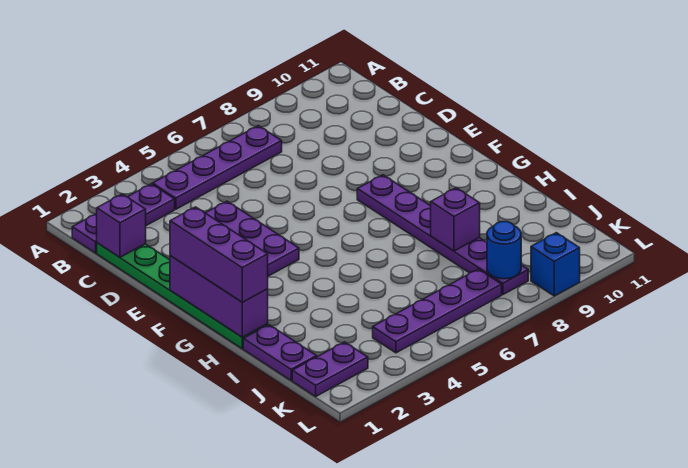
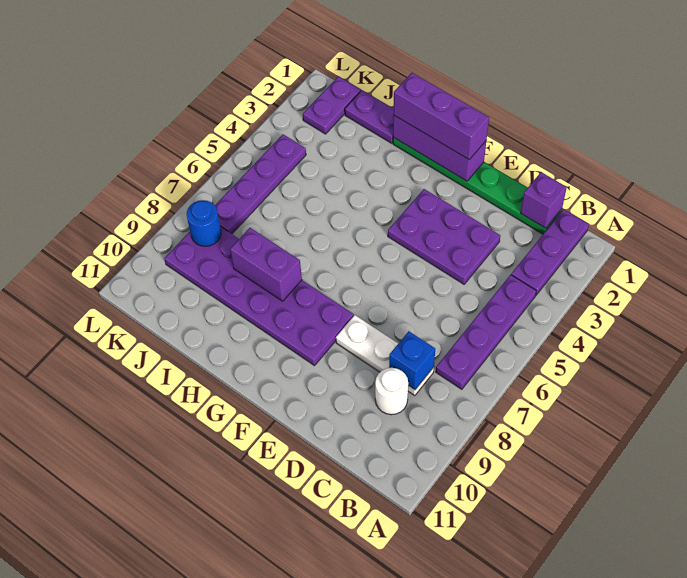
none -> white plate C8:E8 level 1
none -> white round brick C9 level 1
purple plate F8:K8 level 1 -> purple plate F8:K9 level 1
purple brick I8 level 2 -> purple brick H8:I8 level 2
blue brick L9 level 1 -> blue brick C8 level 2

